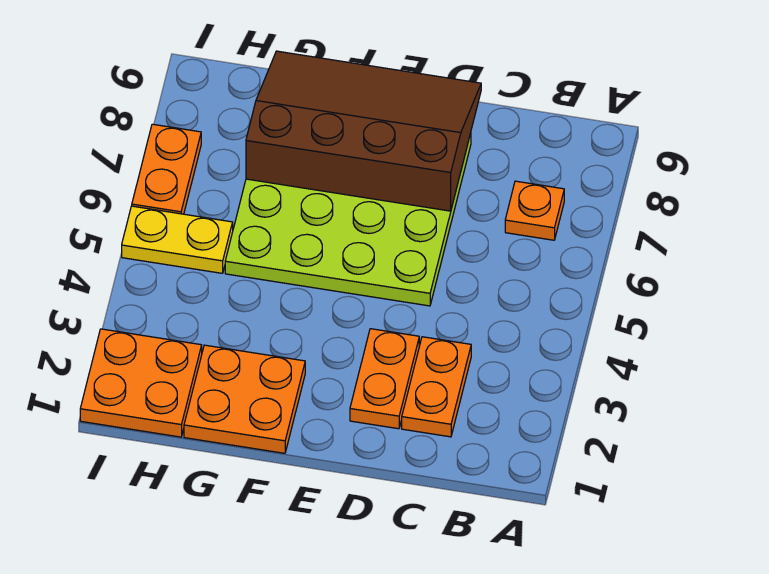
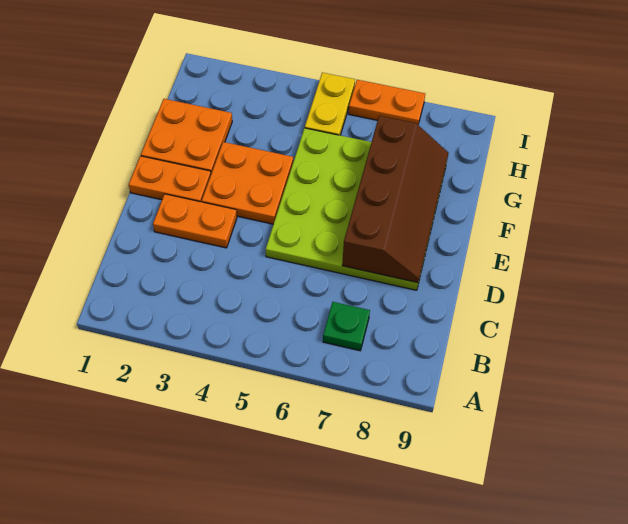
orange plate B7 level 1 -> green plate B7 level 1
orange plate C2:C3 level 1 -> orange plate E1:E2 level 1
brown slope D7:G9 level 2 top 7 -> brown slope D7:G8 level 2 top 7
orange plate H1:I2 level 1 -> orange plate E3:F4 level 1

